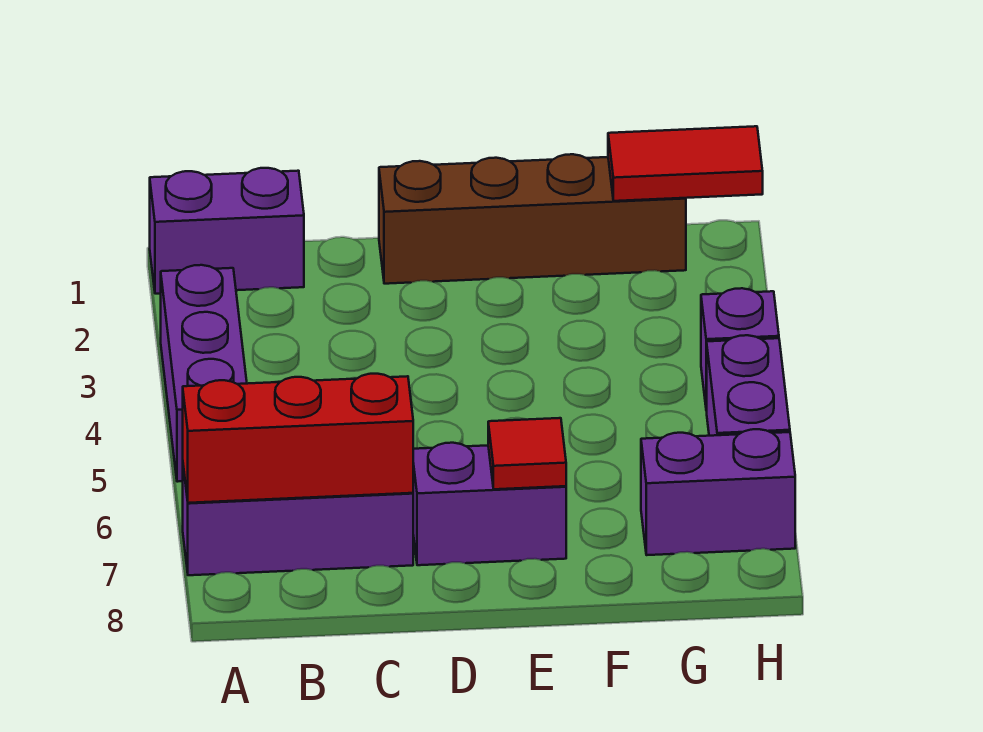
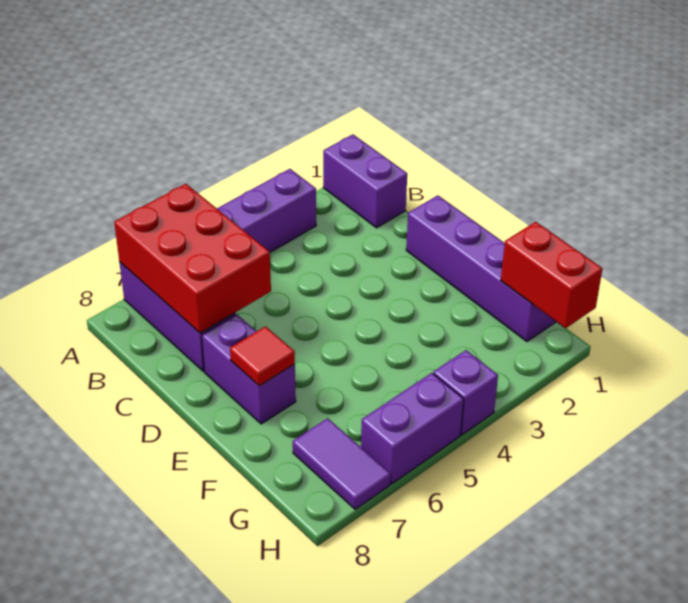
red brick A7:C7 level 2 -> red brick A6:C7 level 2
brown brick D1:G1 level 1 -> purple brick D1:G1 level 1
red tile G1:H1 level 2 -> red brick G1:H1 level 2
purple brick G7:H7 level 1 -> purple tile G7:H7 level 1

